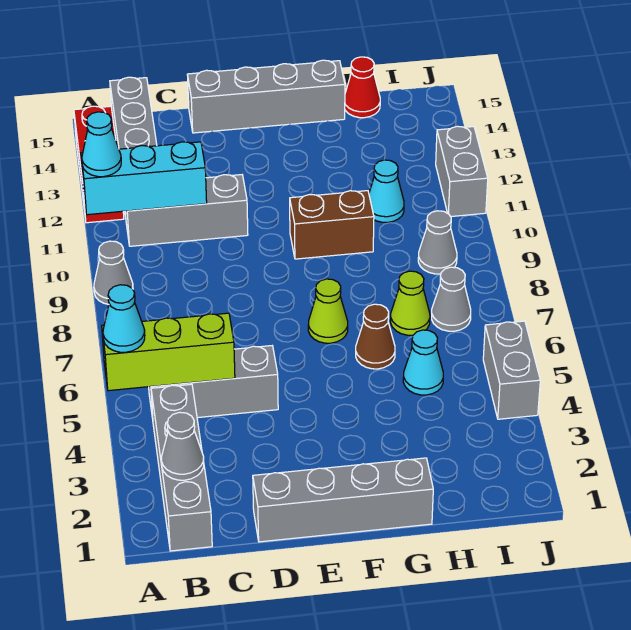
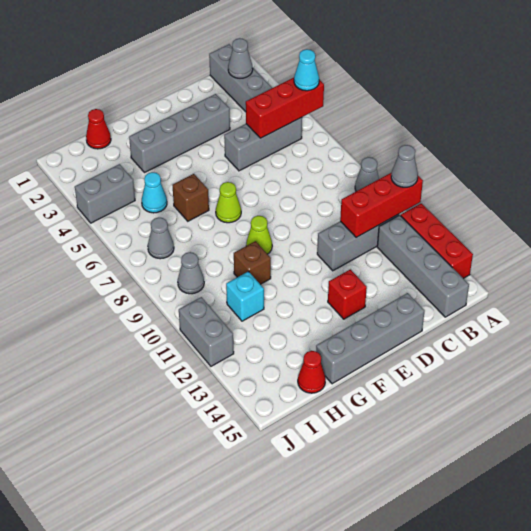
lime brick A5:C5 level 2 -> red brick A5:C5 level 2
cyan brick A11:C11 level 2 -> red brick A11:C11 level 2
cyan cone A11 level 3 -> grey cone A11 level 3
grey brick D1:G1 level 1 -> grey brick D3:G3 level 1
none -> red brick E13 level 1
brown brick F10:G10 level 1 -> brown brick G10 level 1
brown cone G6 level 1 -> brown brick G6 level 1
none -> red cone H1 level 1
lime cone H7 level 1 -> lime cone F9 level 1
cyan cone H11 level 1 -> cyan brick H11 level 1
grey brick J4:J5 level 1 -> grey brick I4:J4 level 1

